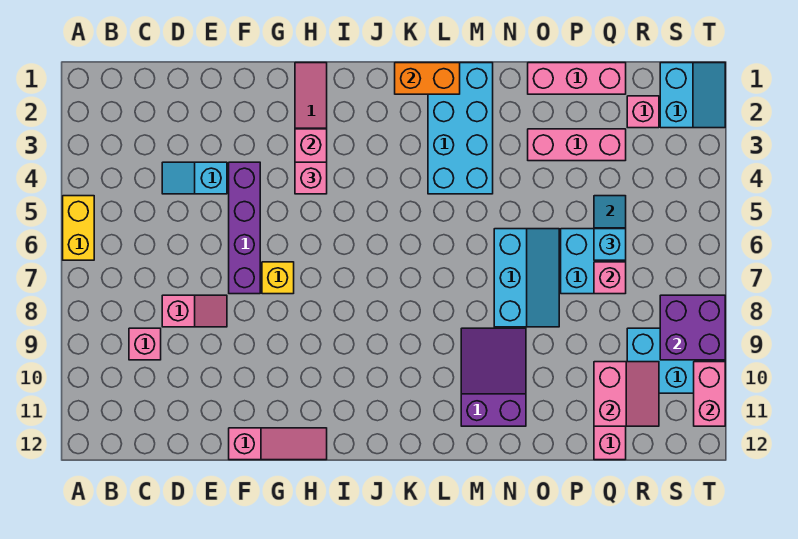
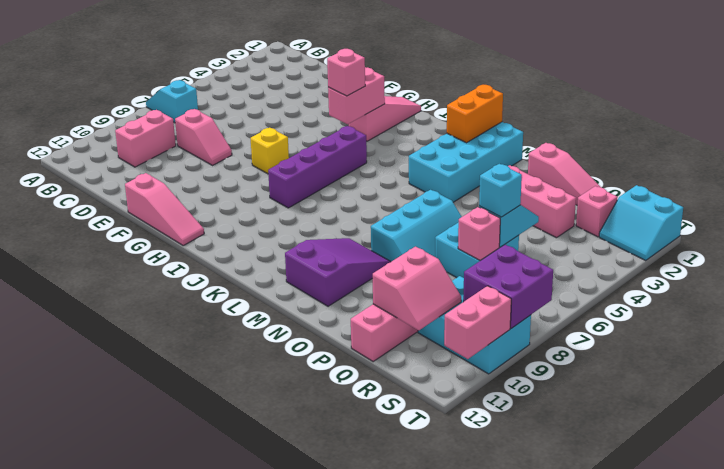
yellow brick A5:A6 level 1 -> none
pink brick C9 level 1 -> pink brick C9:C10 level 1
cyan slope D4:E4 level 1 top E -> cyan slope A7:B7 level 1 top B
purple brick F4:F7 level 1 -> purple brick I5:I8 level 1
orange brick K1:L1 level 2 -> orange brick L1:L2 level 2
pink brick O1:Q1 level 1 -> pink slope O1:Q1 level 1 top O
cyan slope S1:T2 level 1 top S -> cyan slope S1:T2 level 1 top 1

